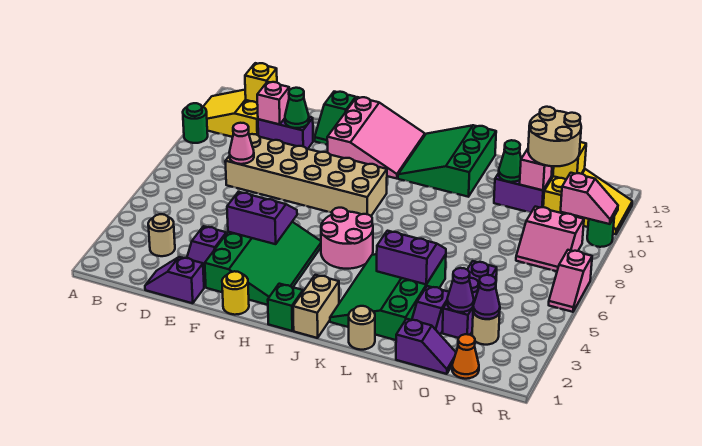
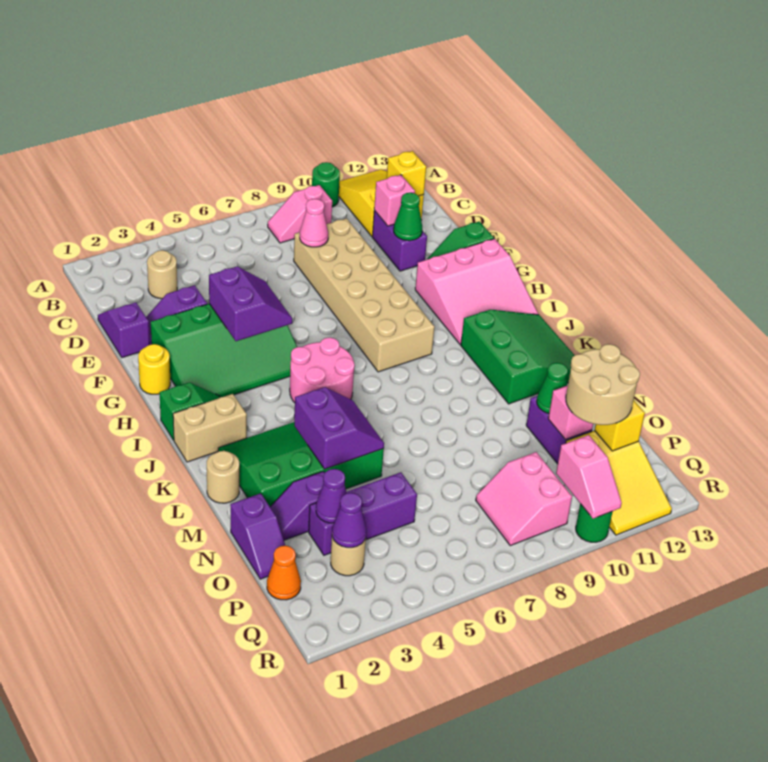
green slope J11:L13 level 1 top L -> green slope J11:L13 level 1 top 11
pink slope R6:R7 level 1 top 7 -> pink slope B8:B9 level 1 top 9

